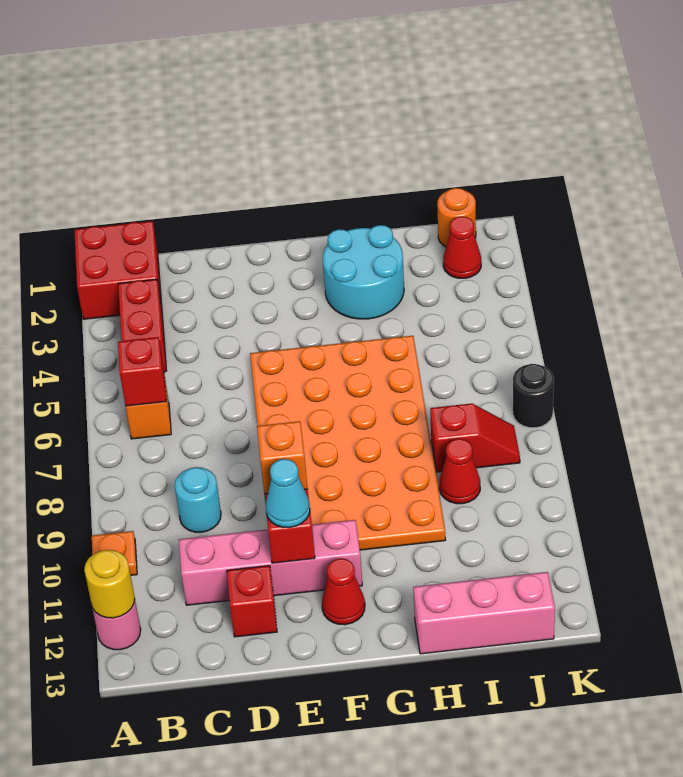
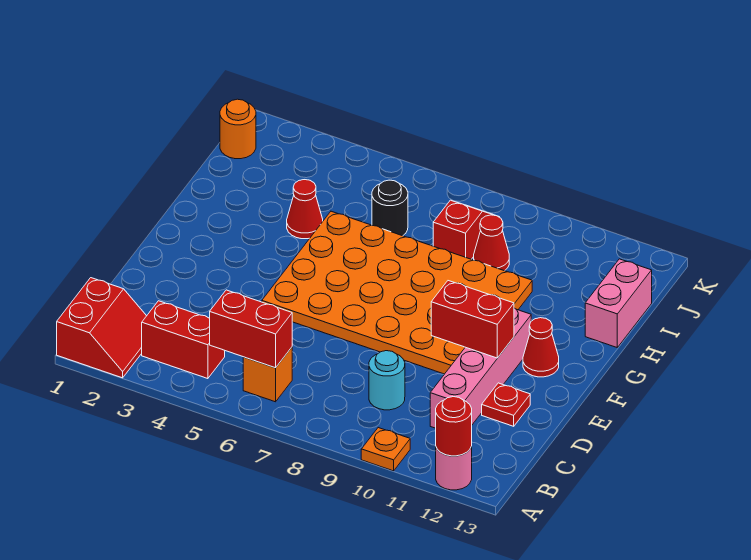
red brick A1:B2 level 1 -> red slope A1:B2 level 1 top 1
yellow round brick A12 level 2 -> red round brick A12 level 2
red brick B6 level 2 -> red brick B5:B6 level 2
red brick D12 level 1 -> red plate D12 level 1
orange brick E10 level 3 -> none
cyan cone E11 level 3 -> none
cyan round brick G2:H3 level 1 -> none
pink brick H13:J13 level 1 -> pink brick H13:I13 level 1
red cone J2 level 1 -> red cone H4 level 1
black round brick K7 level 1 -> black round brick I6 level 1

